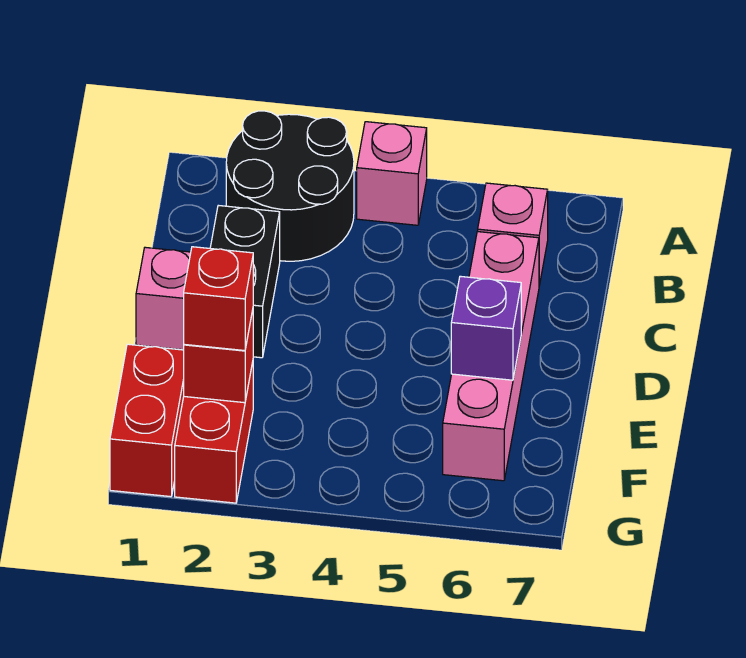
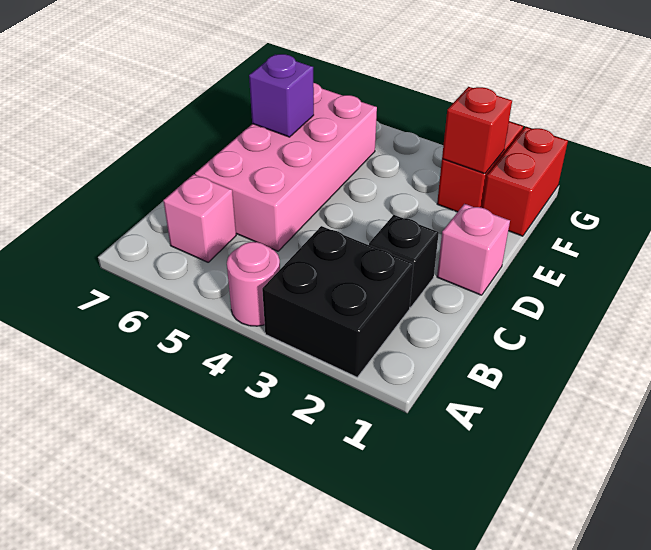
black round brick A2:B3 level 1 -> black brick A2:B3 level 1
pink brick A4 level 1 -> pink round brick A4 level 1
black brick C2:D2 level 1 -> black brick C2 level 1
pink brick C6:F6 level 1 -> pink brick C5:F6 level 1
red brick F2 level 3 -> none

